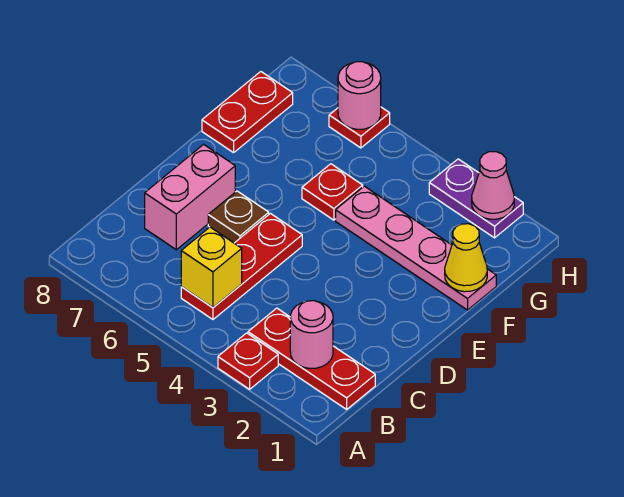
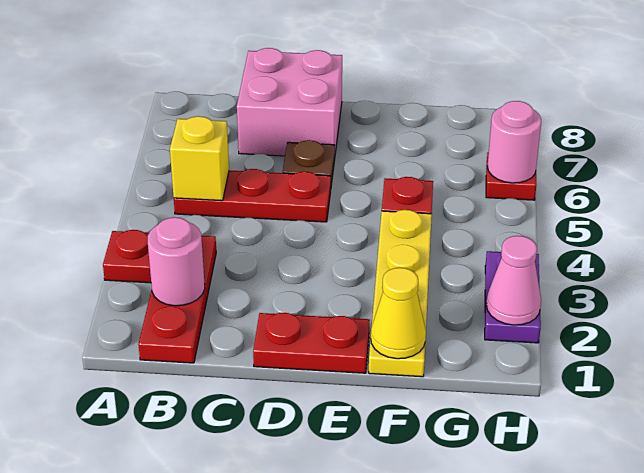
pink brick C7:D7 level 1 -> pink brick C7:D8 level 1
pink plate F1:F4 level 1 -> yellow plate F1:F4 level 1
red plate F8:G8 level 1 -> red plate D1:E1 level 1

